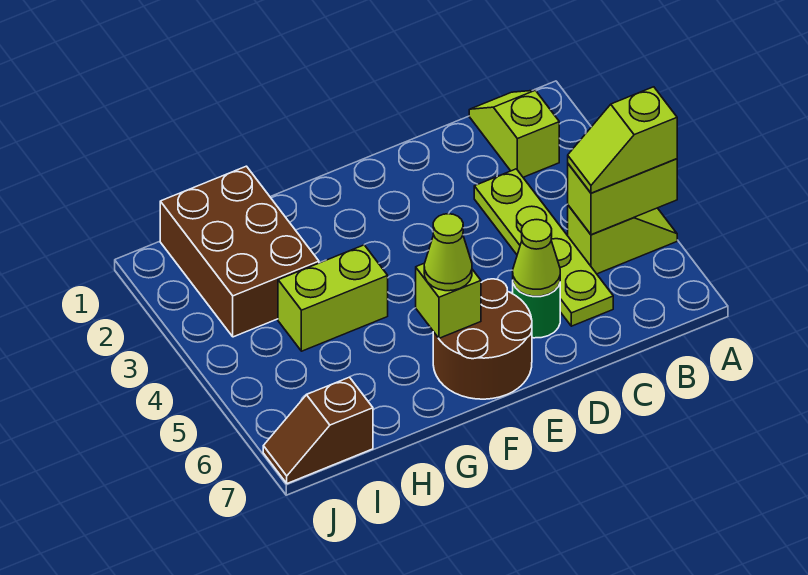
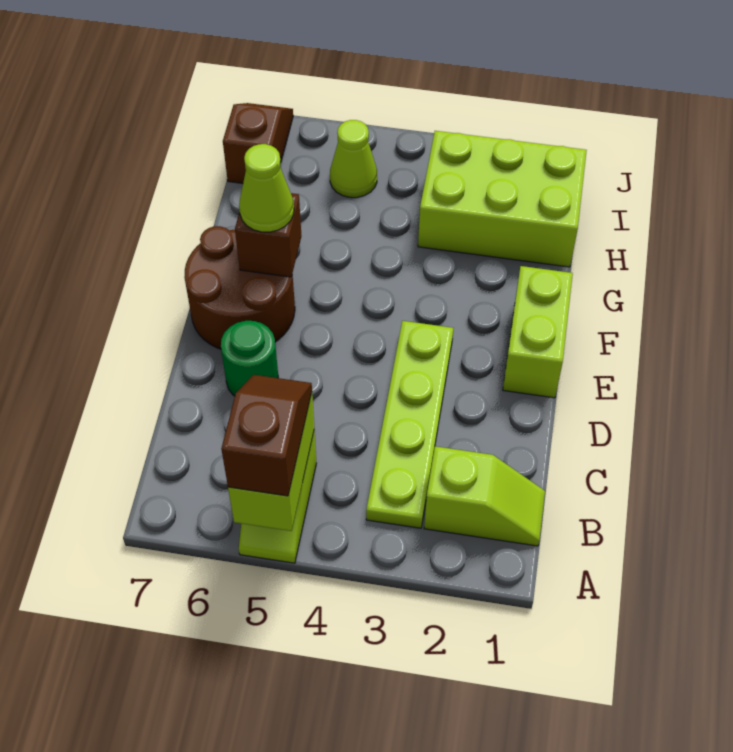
lime slope A5:B5 level 3 top A -> brown slope A5:B5 level 3 top A
lime plate C3:C6 level 1 -> lime plate B3:E3 level 1
lime cone D6 level 2 -> lime cone I5 level 1
lime brick F6 level 2 -> brown brick F6 level 2
lime brick G4:H4 level 1 -> lime brick E1:F1 level 1
brown brick H1:I3 level 1 -> lime brick H1:I3 level 1

